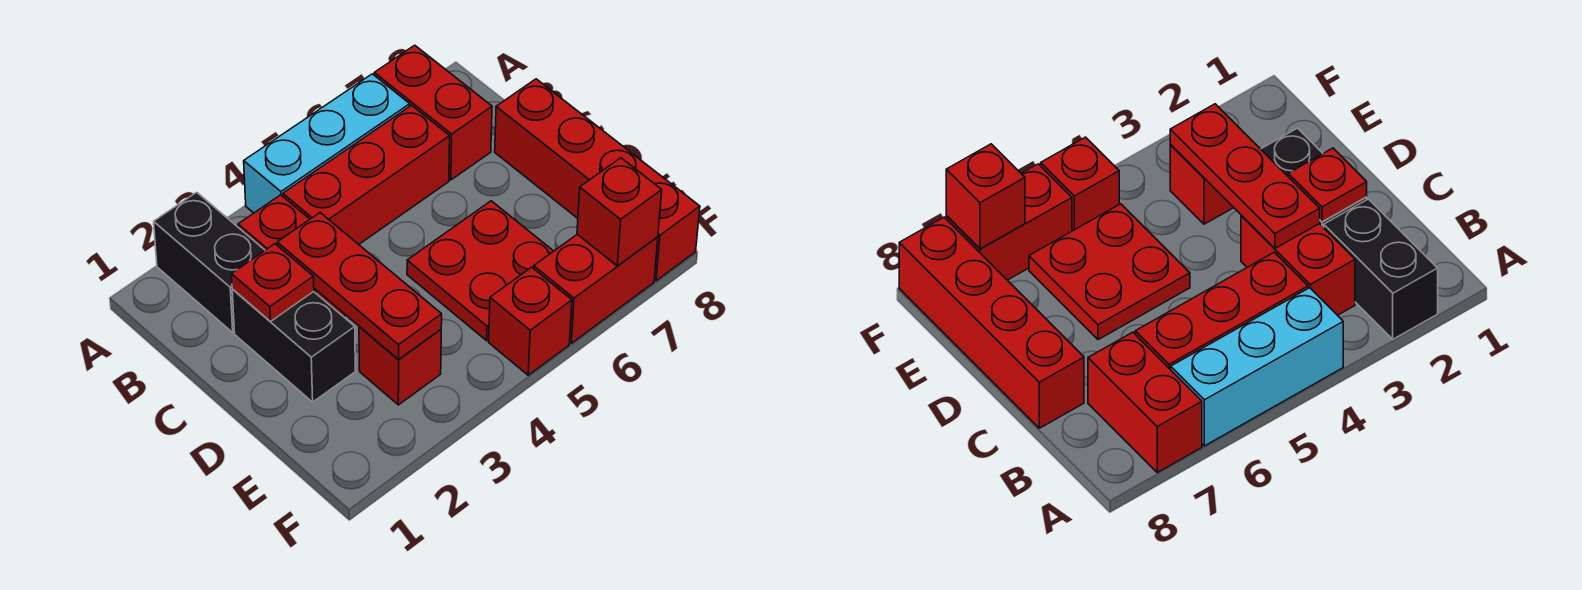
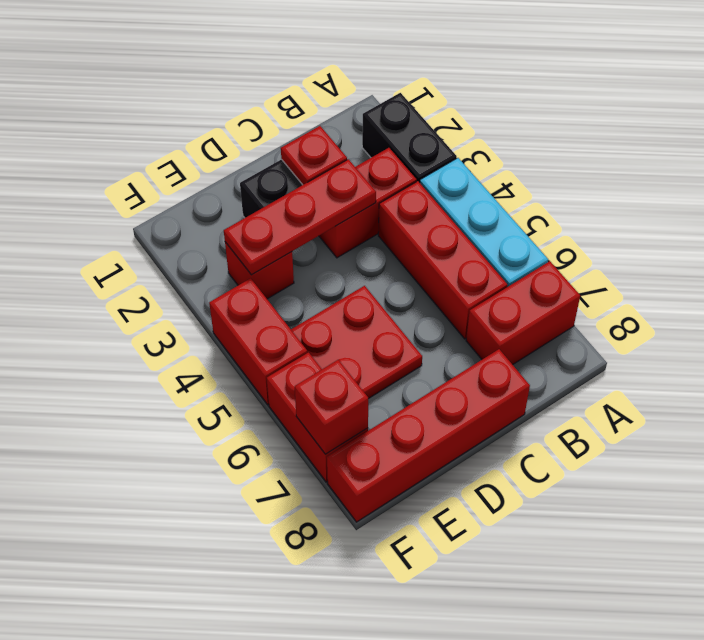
black brick A2:B2 level 1 -> black brick A2:A3 level 1
red brick F5 level 1 -> red brick F4:F5 level 1

